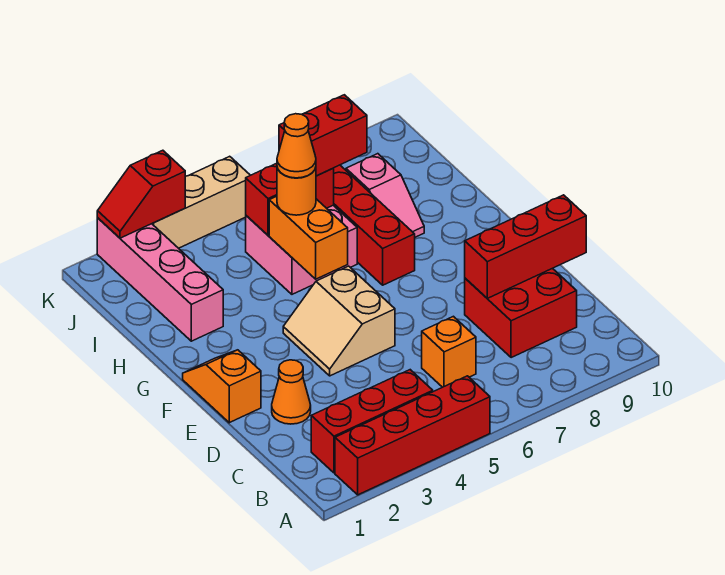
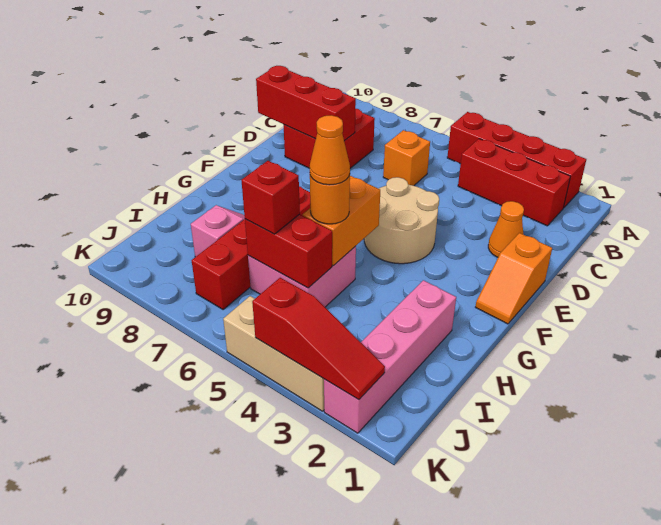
tan slope E4:F5 level 1 top 5 -> tan round brick E4:F5 level 1
red brick I6:I7 level 3 -> red brick I6 level 3
red slope K2:K3 level 2 top 3 -> red slope K2:K4 level 2 top 4

